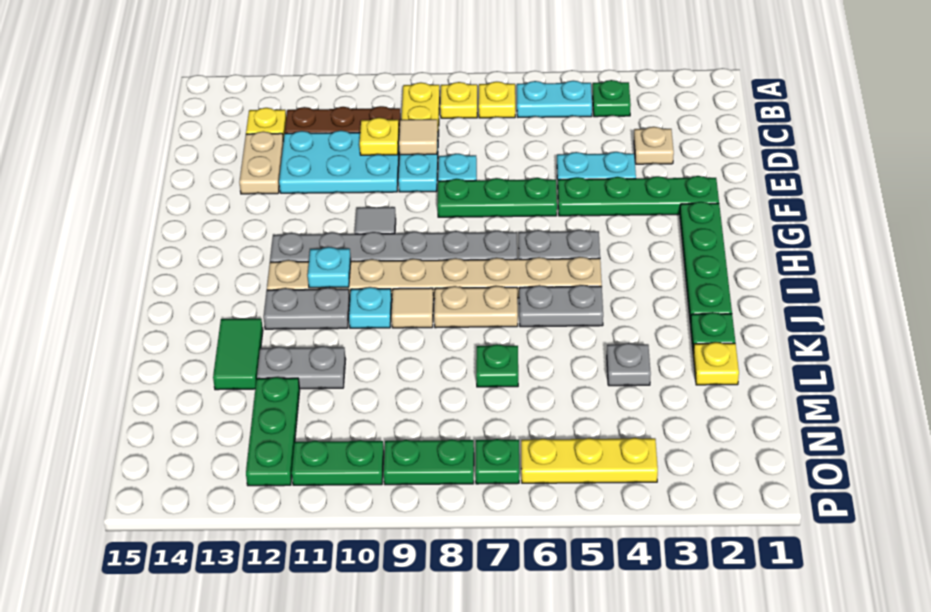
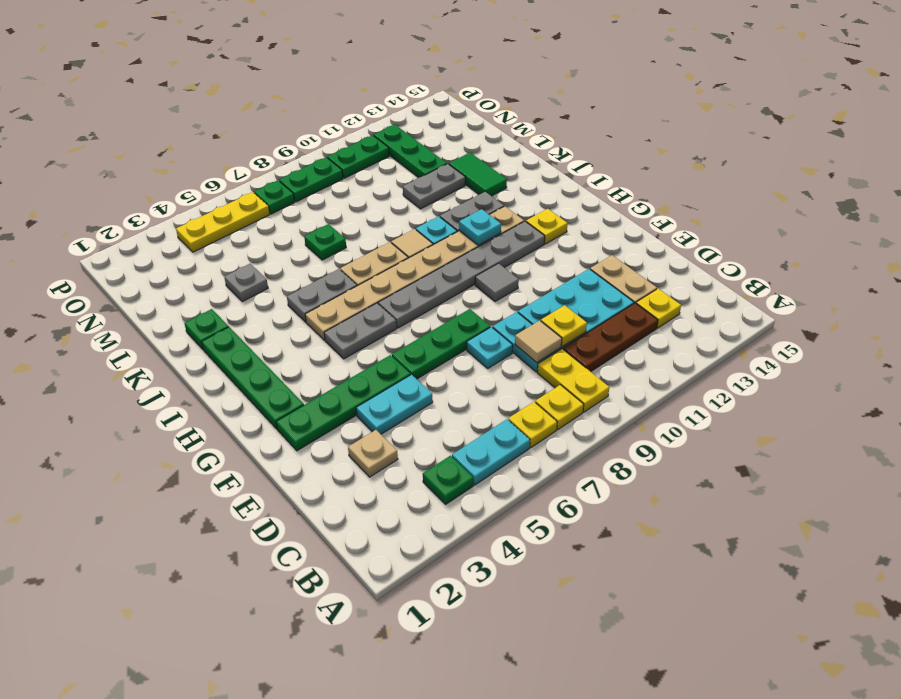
yellow plate L2 level 1 -> yellow plate H13 level 1

